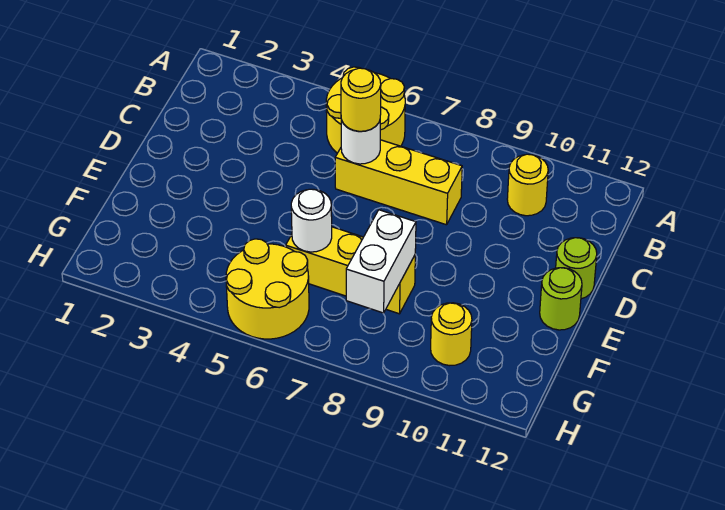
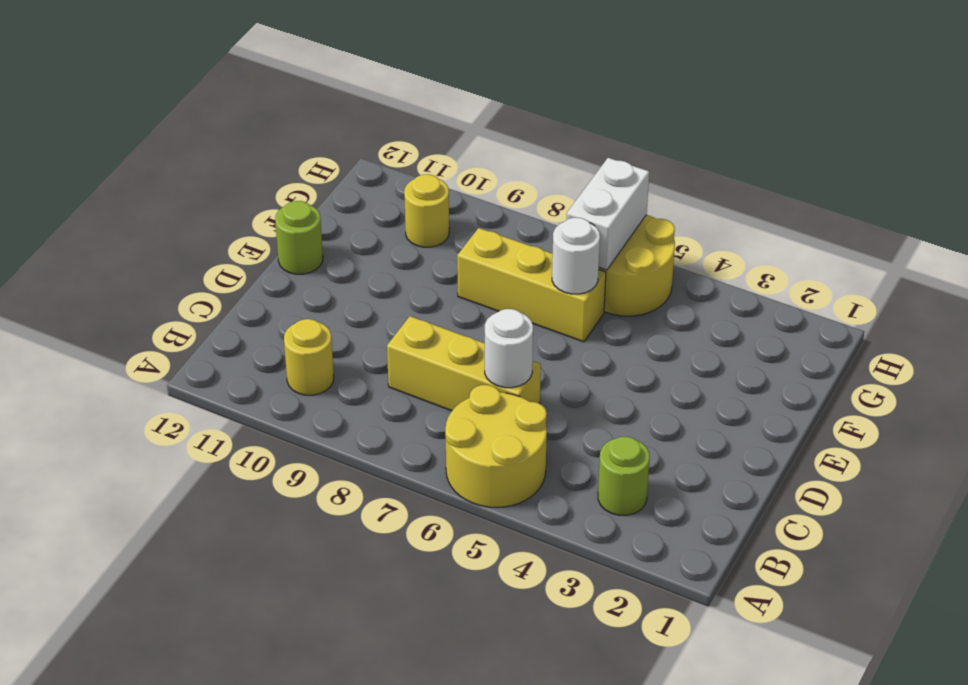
yellow round brick C6 level 3 -> none
lime round brick D12 level 1 -> lime round brick B3 level 1
white brick F8:G8 level 2 -> white brick G6:H6 level 2

